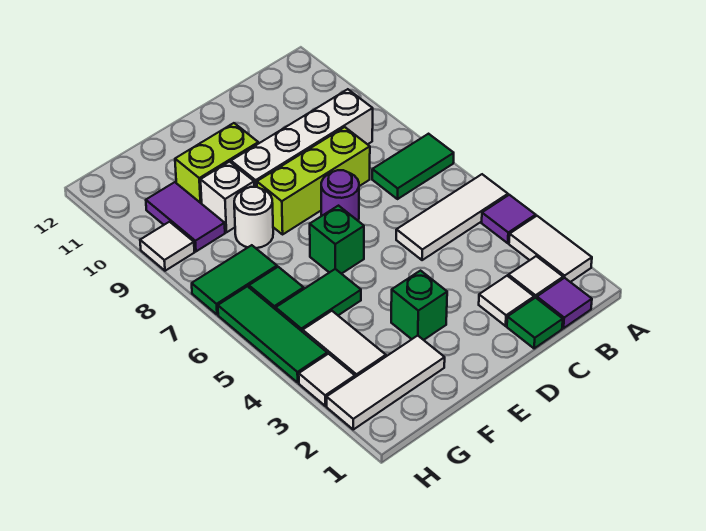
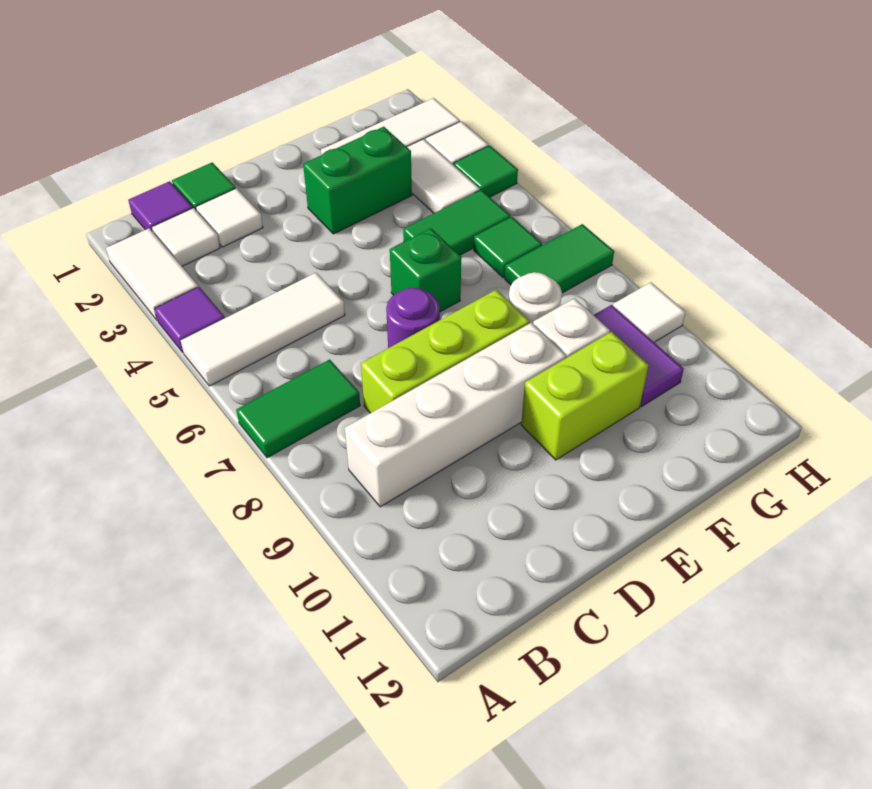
green brick E3 level 1 -> green brick E3:F3 level 1
green tile H4:H6 level 1 -> green tile H4 level 1

